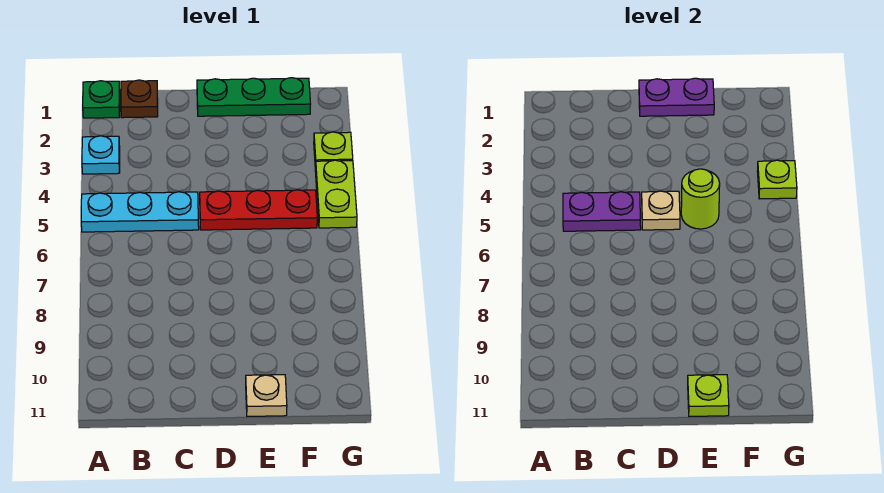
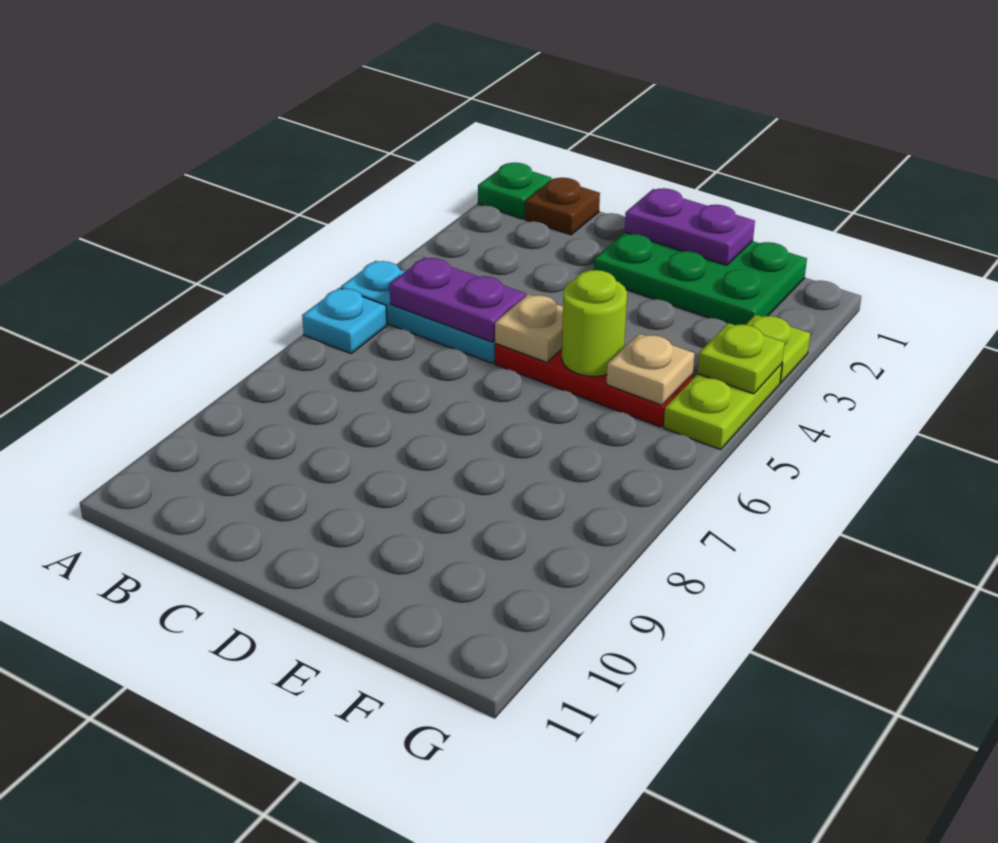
cyan plate A3 level 1 -> cyan plate A6 level 1
green plate D1:F1 level 1 -> green plate D1:F2 level 1
tan plate E11 level 1 -> tan plate F5 level 2
lime plate E11 level 2 -> none

